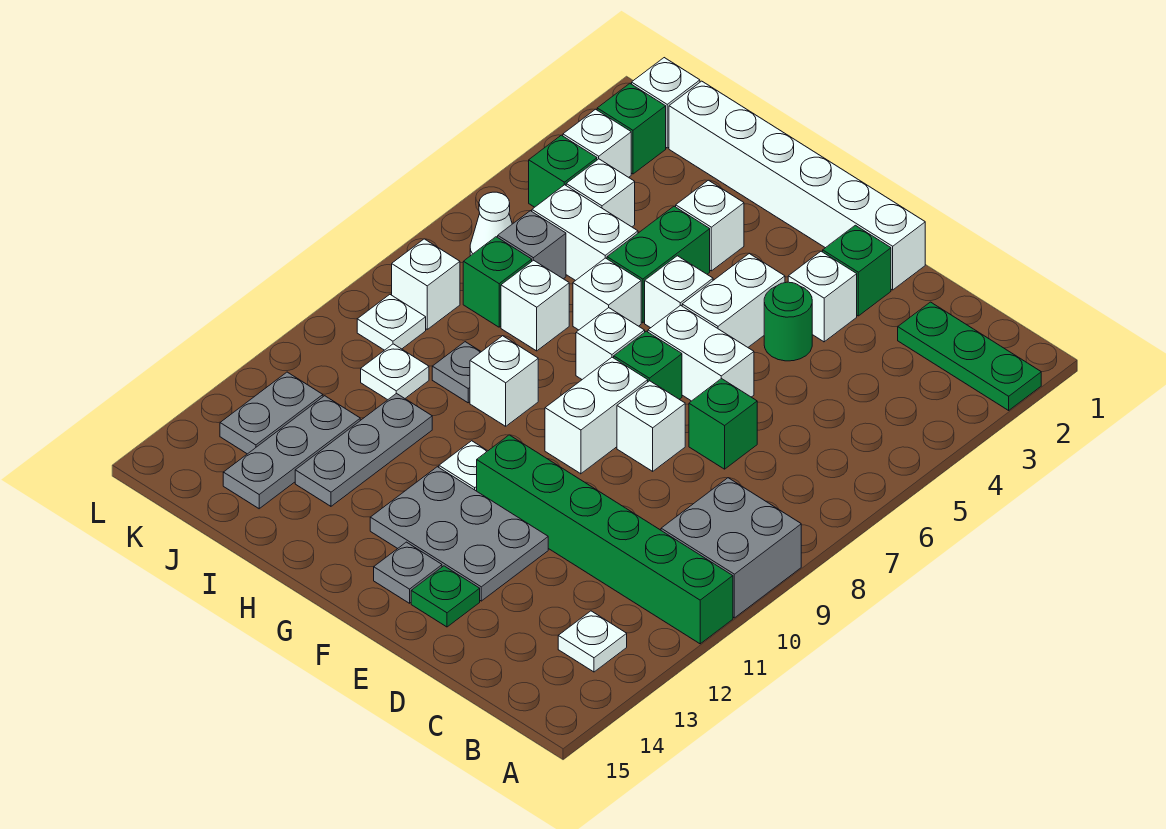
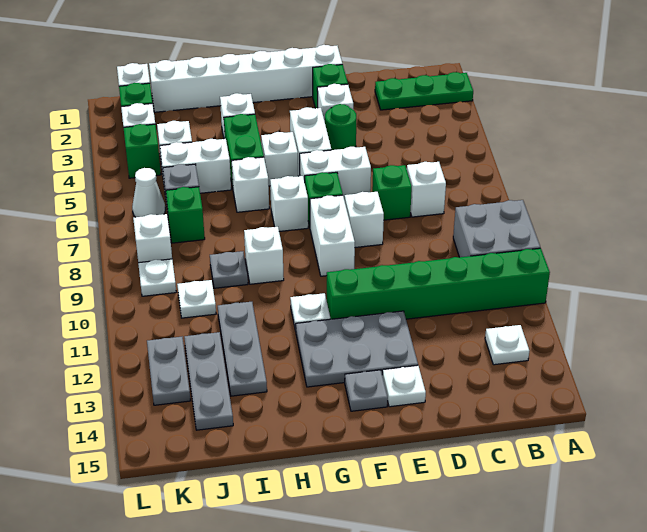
green plate E14 level 1 -> white plate E14 level 1
white brick I7 level 1 -> white brick C7 level 1

